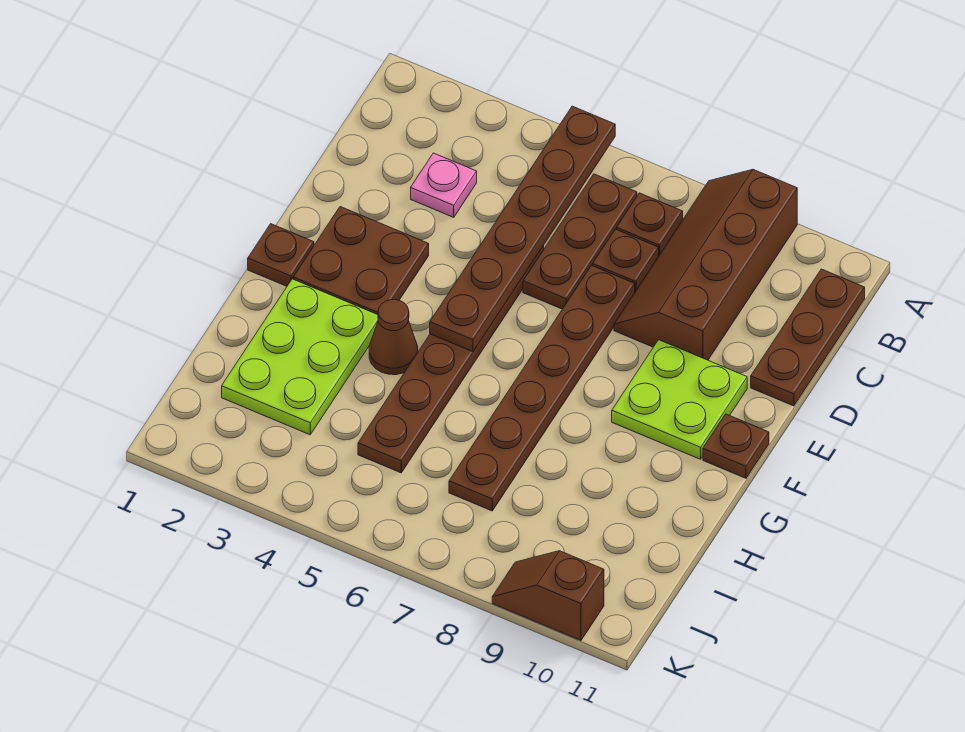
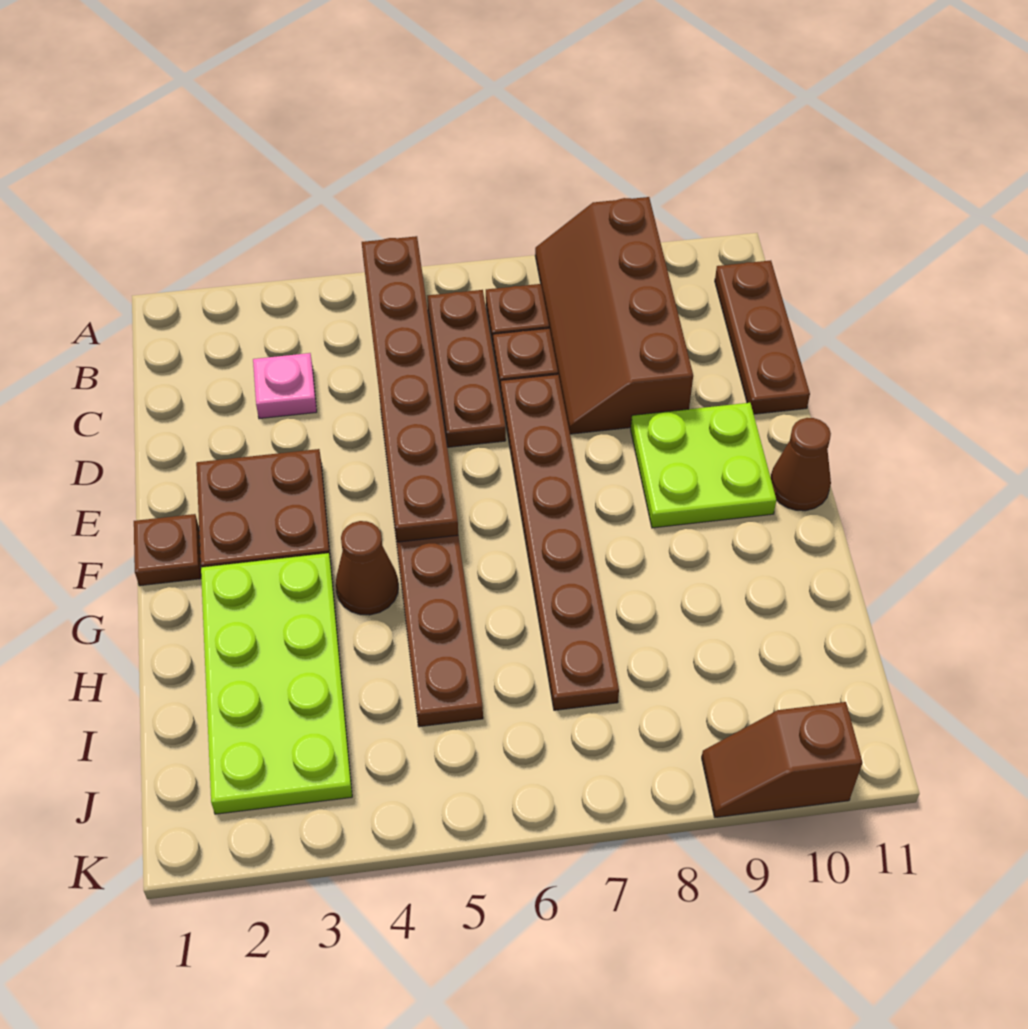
brown plate F11 level 1 -> brown cone F11 level 1
lime plate G2:I3 level 1 -> lime plate G2:J3 level 1

